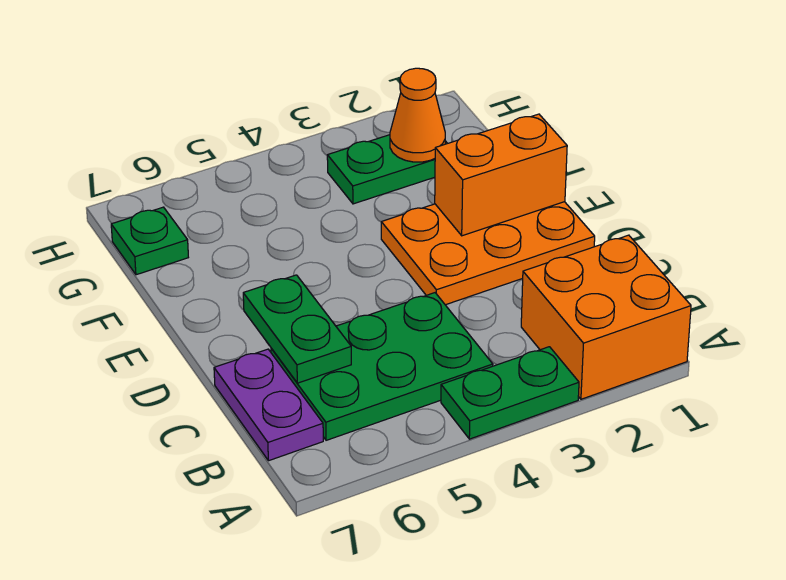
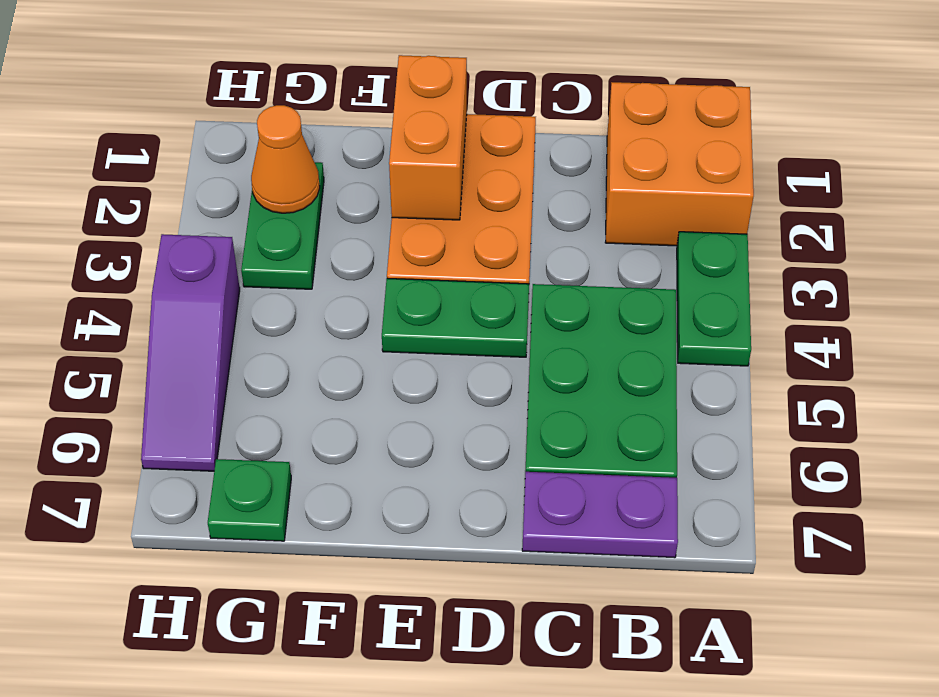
green plate C6:D6 level 2 -> green plate D4:E4 level 1
none -> purple slope H4:H6 level 1 top 4

